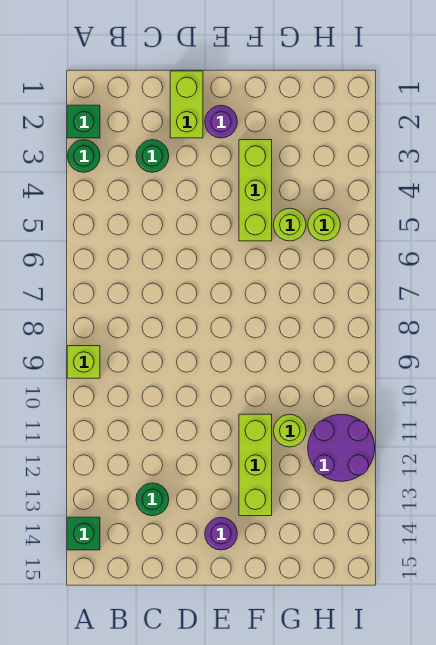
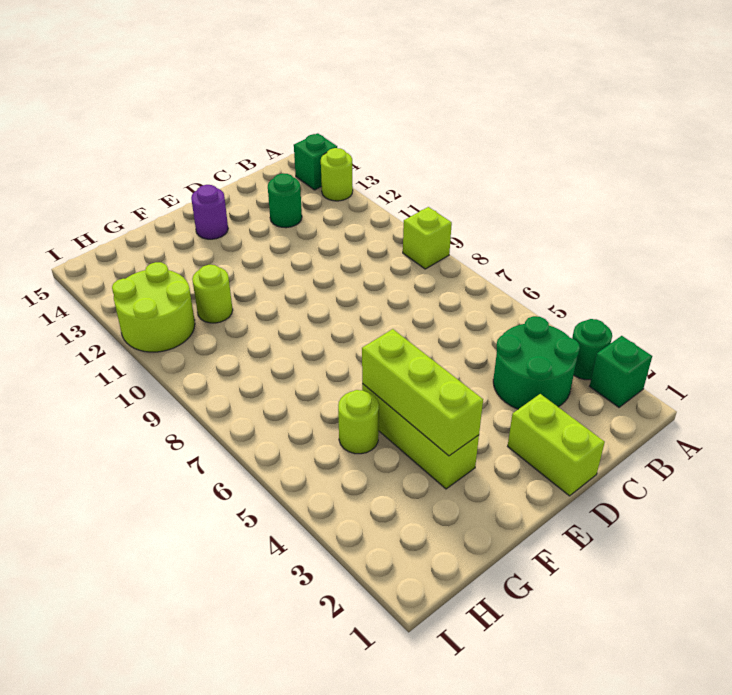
green round brick C3 level 1 -> green round brick B3:C4 level 1
purple round brick E2 level 1 -> none
lime brick F11:F13 level 1 -> lime brick F3:F5 level 2
lime round brick H5 level 1 -> lime round brick A13 level 1
purple round brick H11:I12 level 1 -> lime round brick H11:I12 level 1

